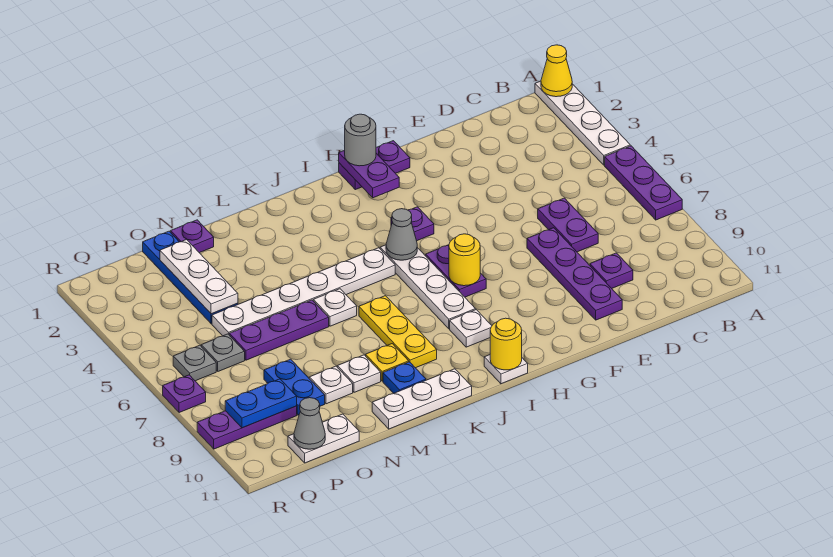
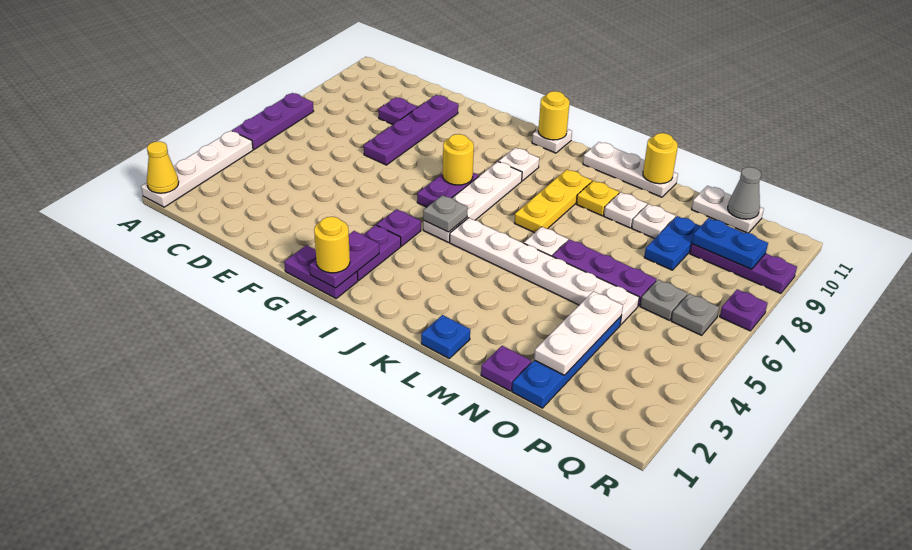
purple plate D6:D7 level 1 -> purple plate H2:H3 level 1
grey round brick H1 level 3 -> yellow round brick H1 level 3
grey cone I5 level 2 -> grey plate I5 level 2
blue plate L10 level 1 -> blue plate L1 level 1
none -> yellow round brick M11 level 2

